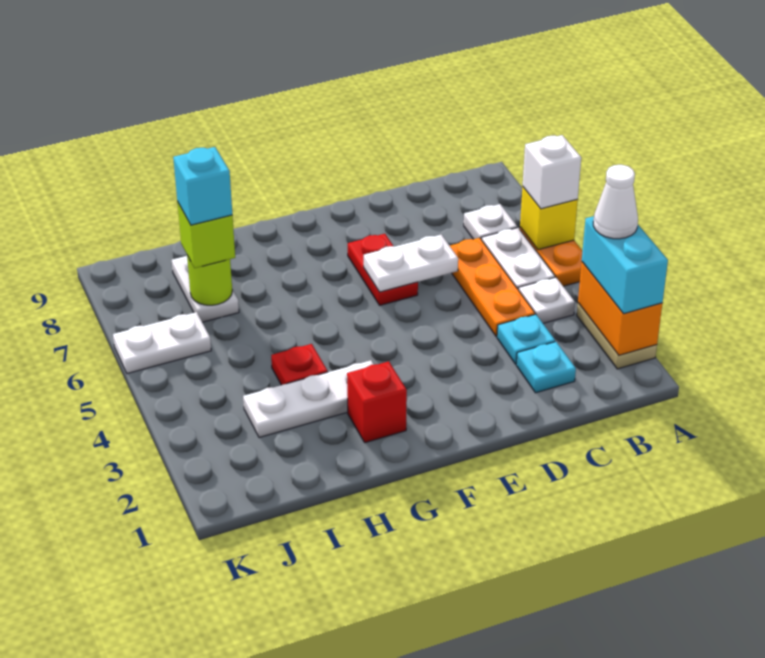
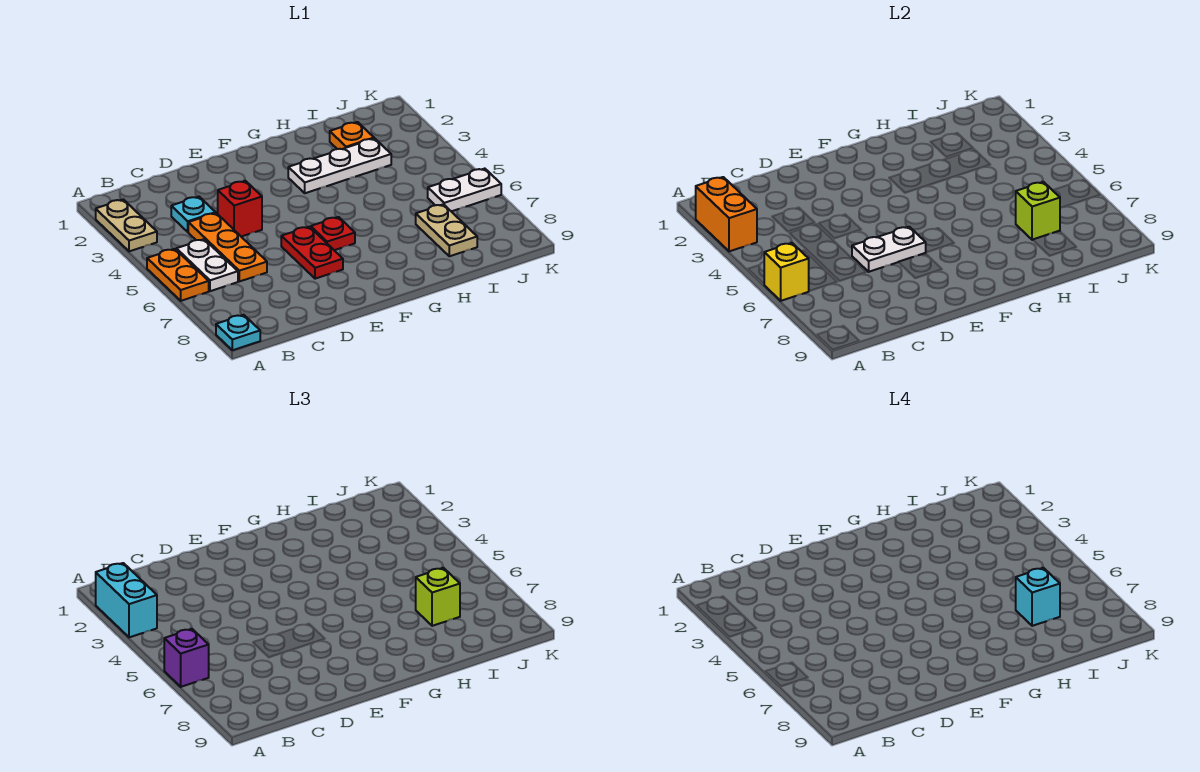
white cone A3 level 4 -> none
white brick A6 level 3 -> purple brick A6 level 3
white plate B4 level 1 -> none
white plate B7 level 1 -> none
cyan plate C2 level 1 -> cyan plate A9 level 1
red brick G2 level 1 -> red brick D4 level 1
red plate H4 level 1 -> red plate F6 level 1
none -> orange plate I2 level 1
white plate I7:I8 level 1 -> tan plate I7:I8 level 1
lime round brick I7 level 2 -> lime brick I7 level 2

